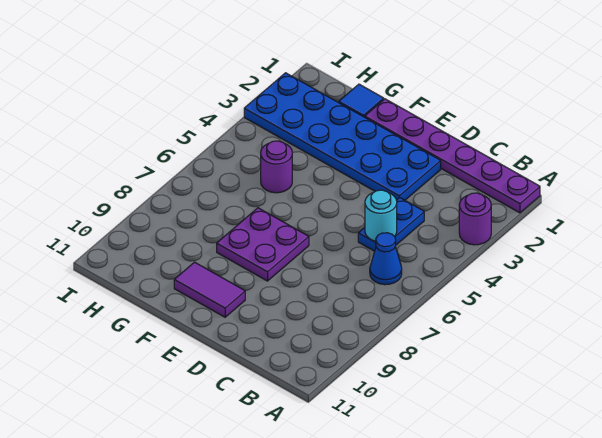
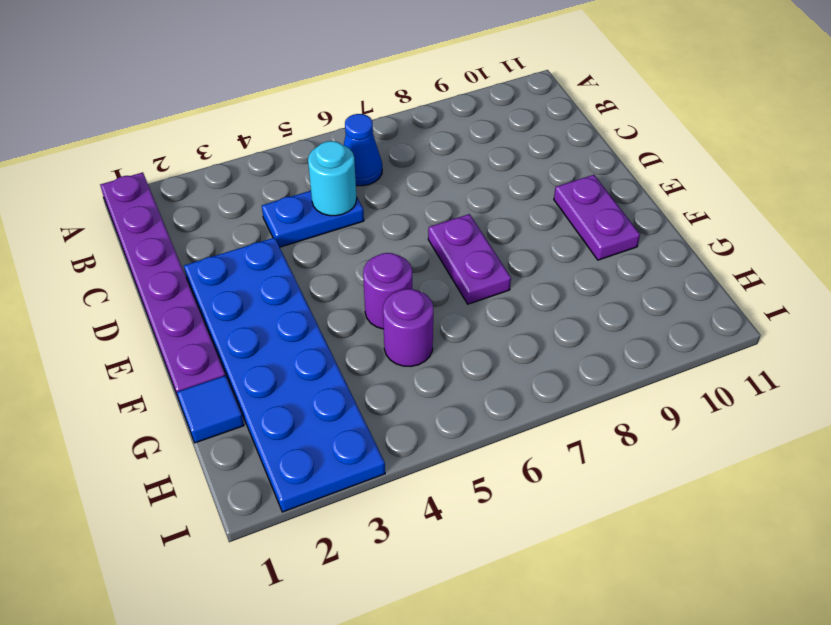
purple round brick A3 level 1 -> purple round brick F5 level 1
purple plate E7:F8 level 1 -> purple plate E7:F7 level 1
purple tile E10:F10 level 1 -> purple plate E10:F10 level 1

